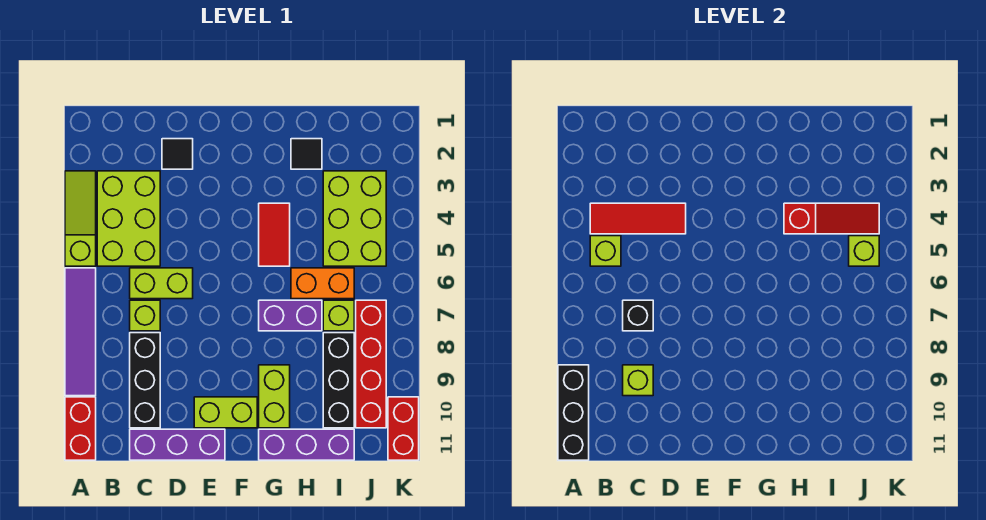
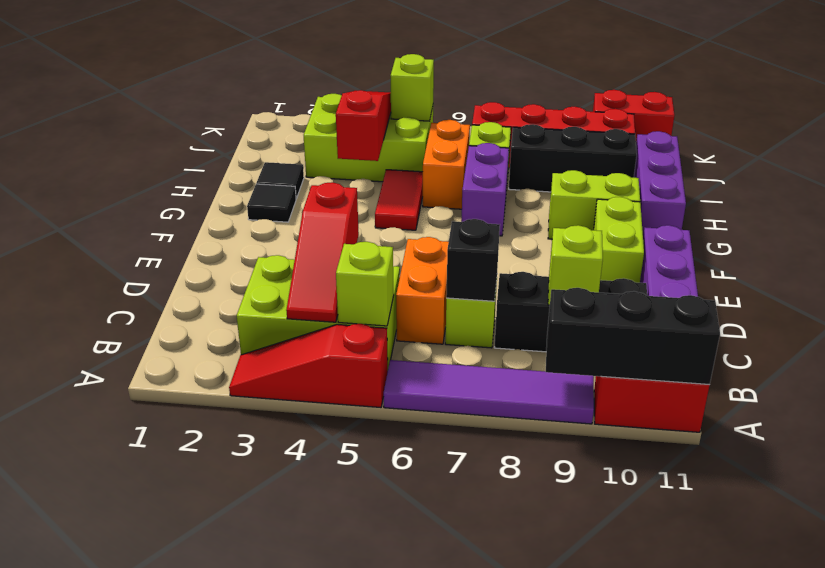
lime slope A3:A5 level 1 top 5 -> red slope A3:A5 level 1 top 5
red tile B4:D4 level 2 -> red slope B4:D4 level 2 top D
lime brick C6:D6 level 1 -> orange brick C6:D6 level 1
black tile D2 level 1 -> black tile G2 level 1
red tile G4:G5 level 1 -> red tile G5:H5 level 1

